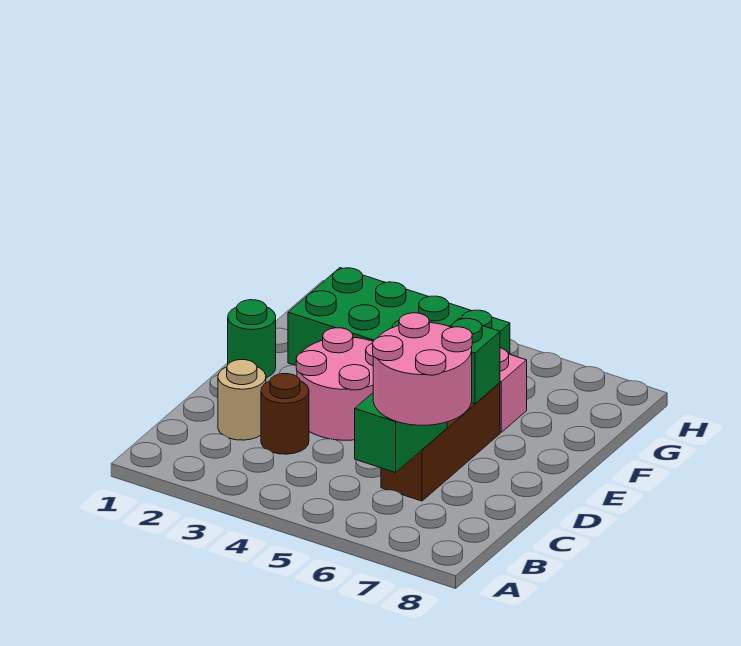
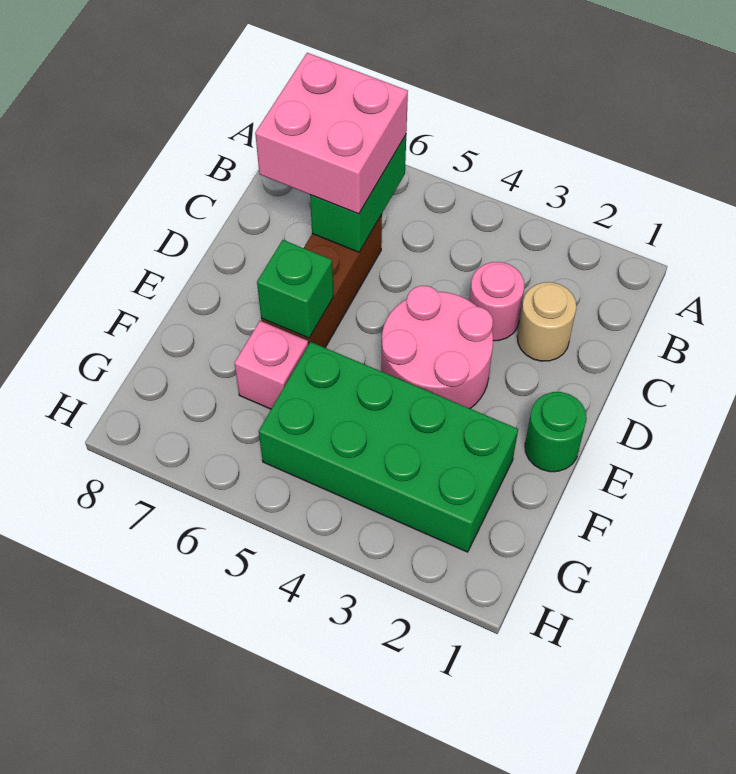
pink round brick B6:C7 level 3 -> pink brick B6:C7 level 3
brown round brick C3 level 1 -> pink round brick C3 level 1

